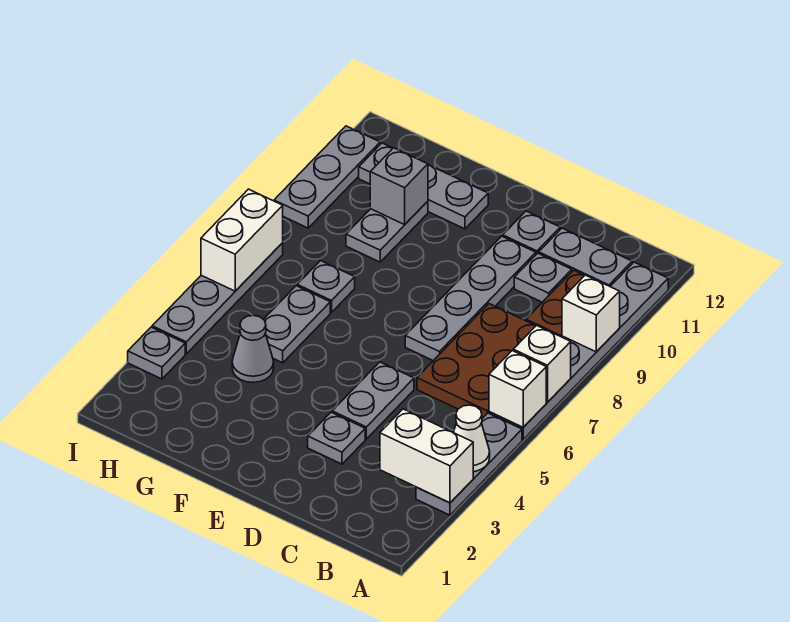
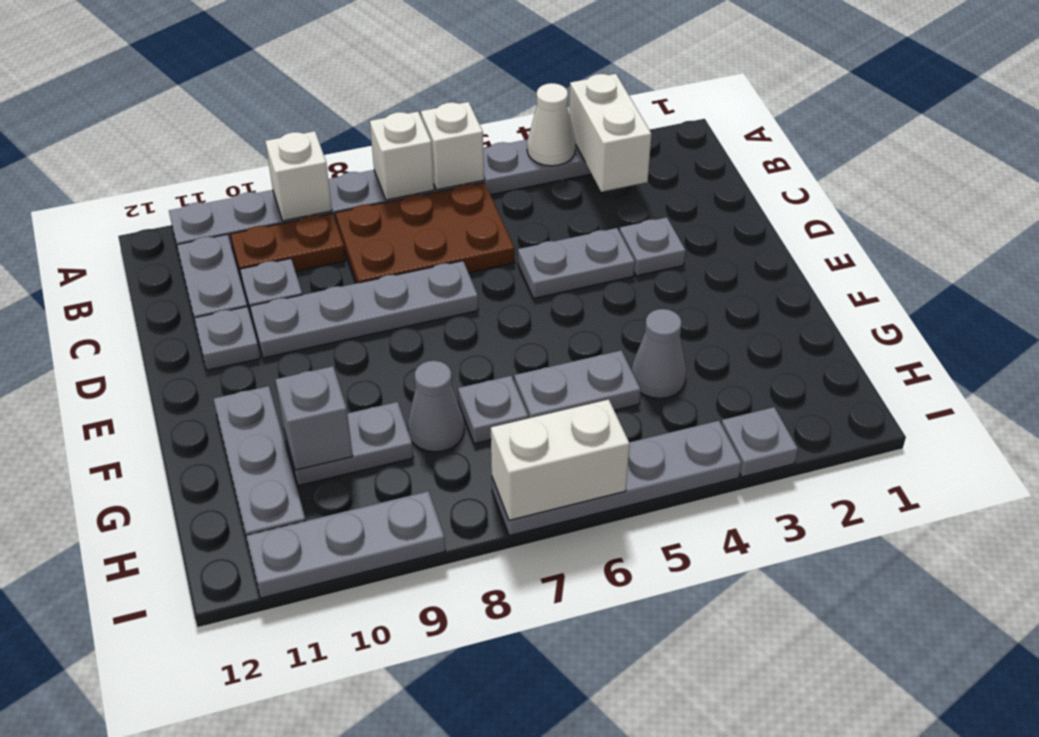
none -> grey cone G8 level 1

